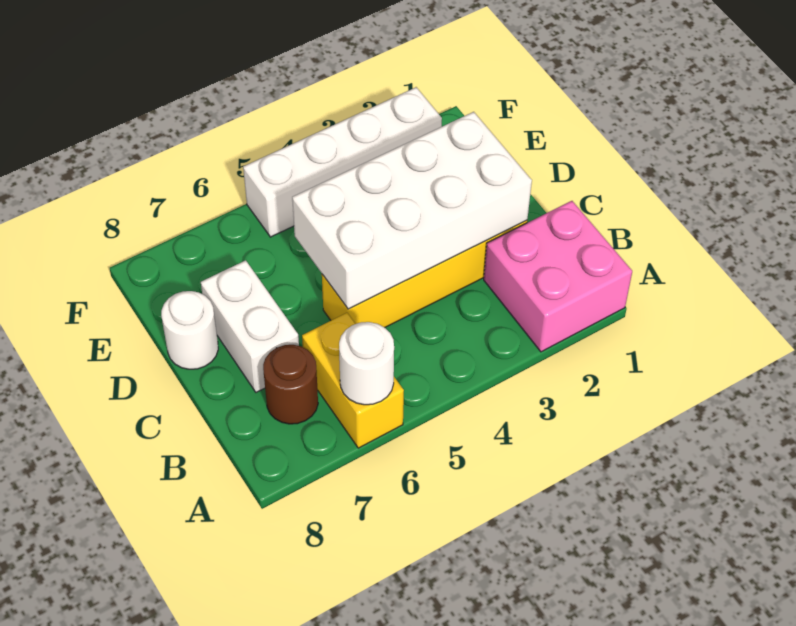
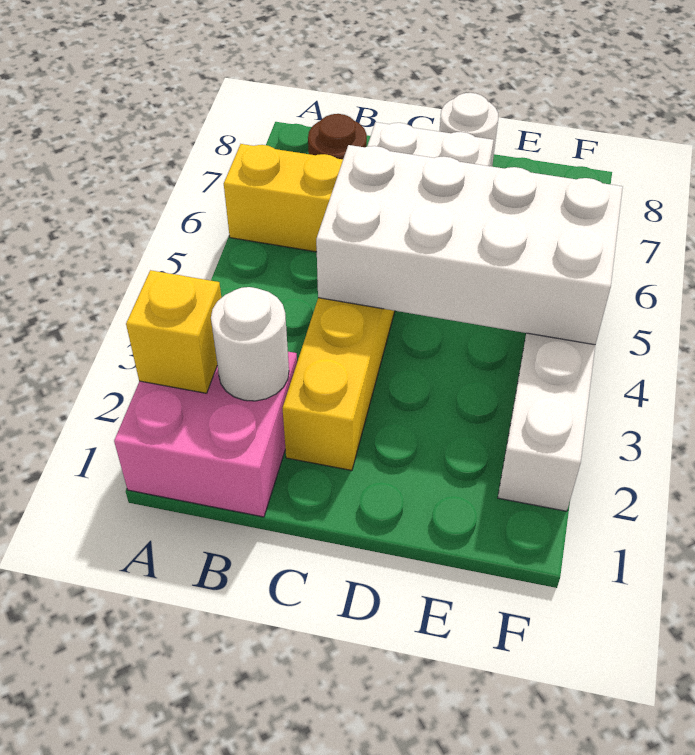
none -> yellow brick A2 level 2
white round brick A6 level 2 -> white round brick B2 level 2
white brick C2:D5 level 2 -> white brick C4:F5 level 2

